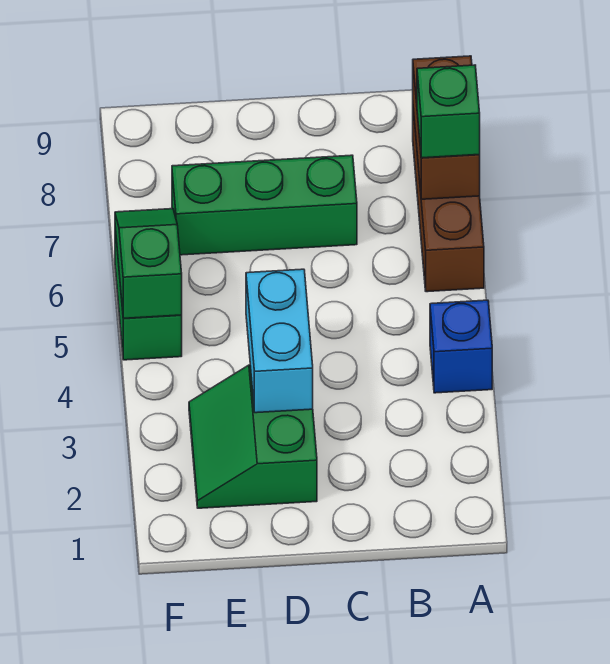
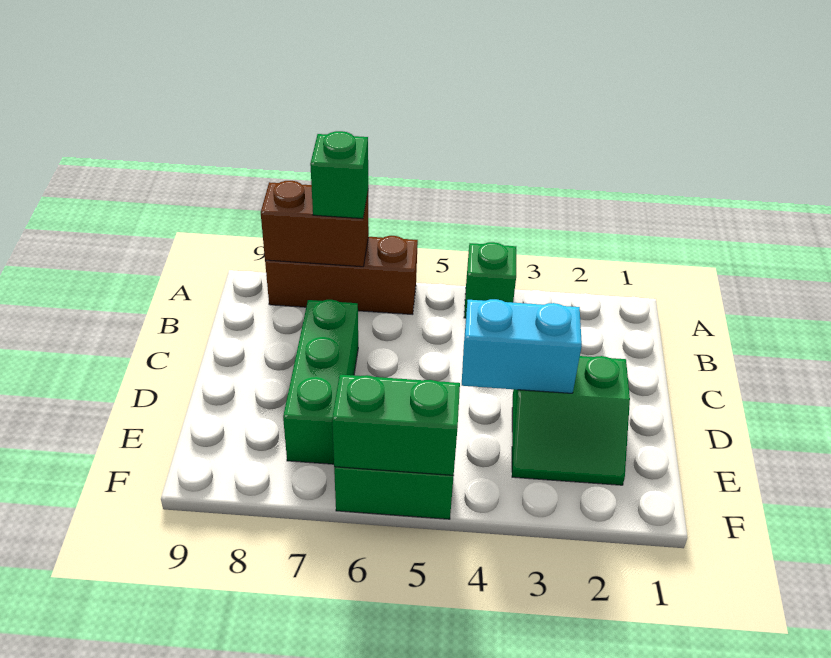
blue brick A4 level 1 -> green brick A4 level 1
green slope F5:F6 level 2 top 5 -> green brick F5:F6 level 2

